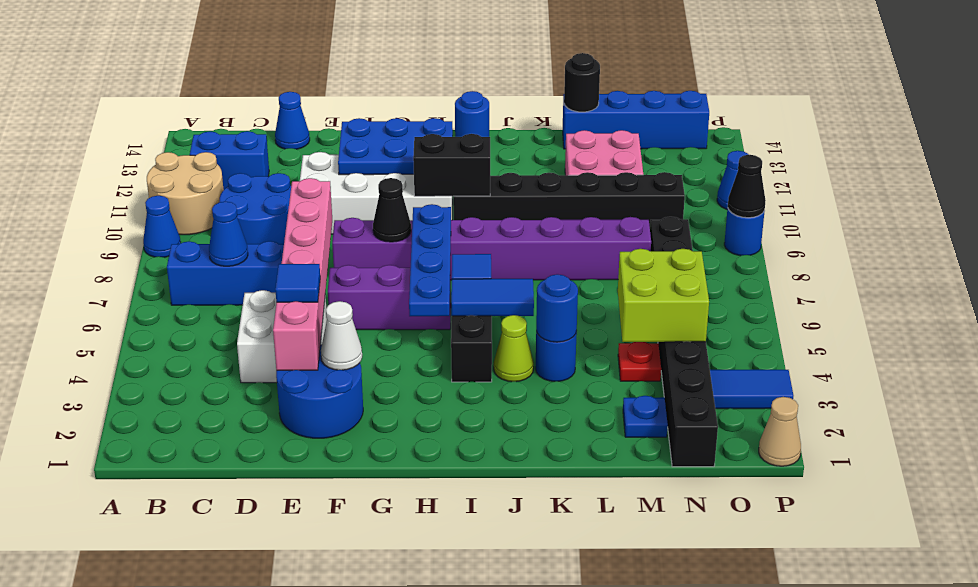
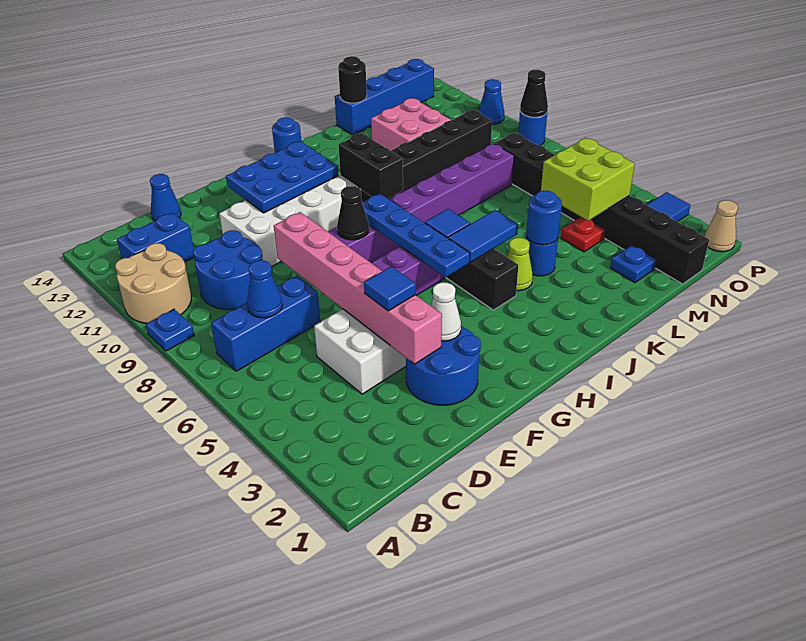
blue cone A9 level 1 -> blue plate A9 level 1
black brick H10:I10 level 2 -> black brick I9:I10 level 2

